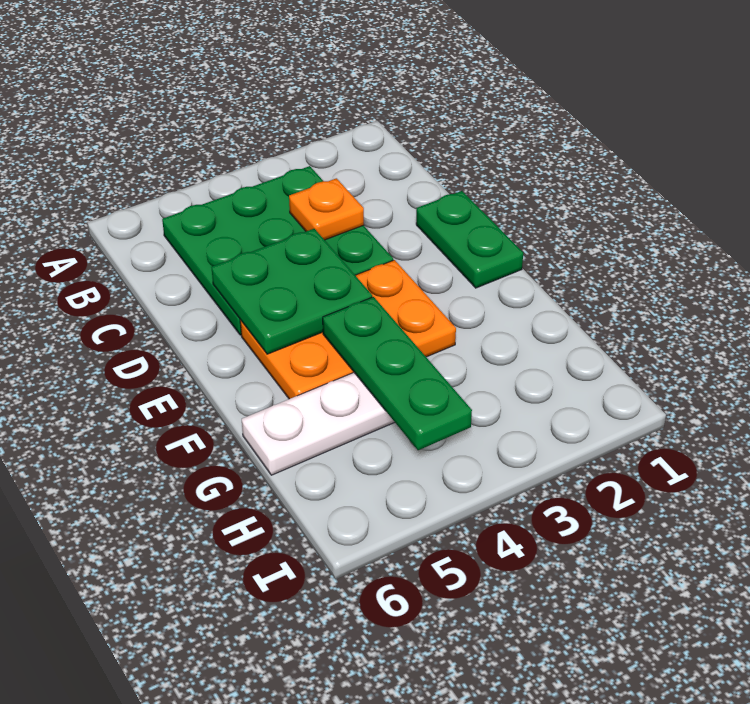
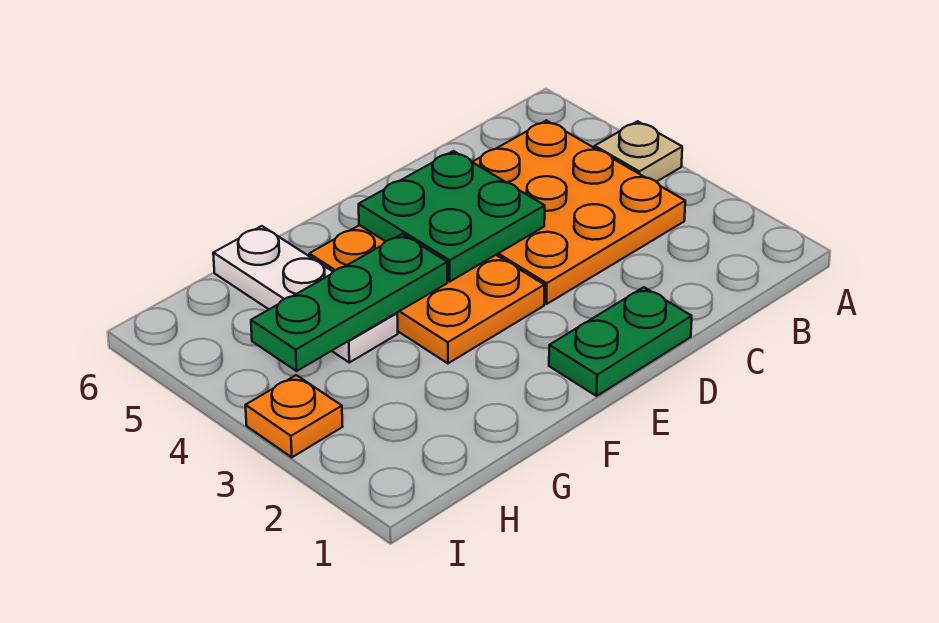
none -> tan plate A4 level 1
green plate B3:D5 level 1 -> orange plate B3:D5 level 1
orange plate C3 level 2 -> orange plate I3 level 1

